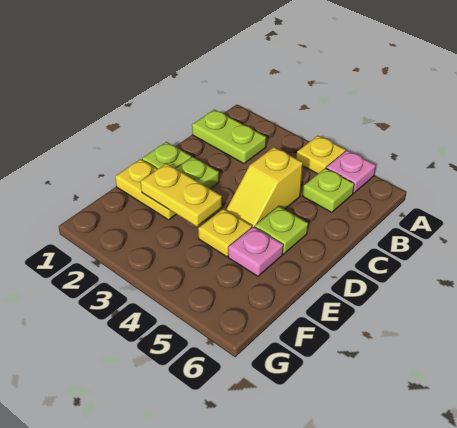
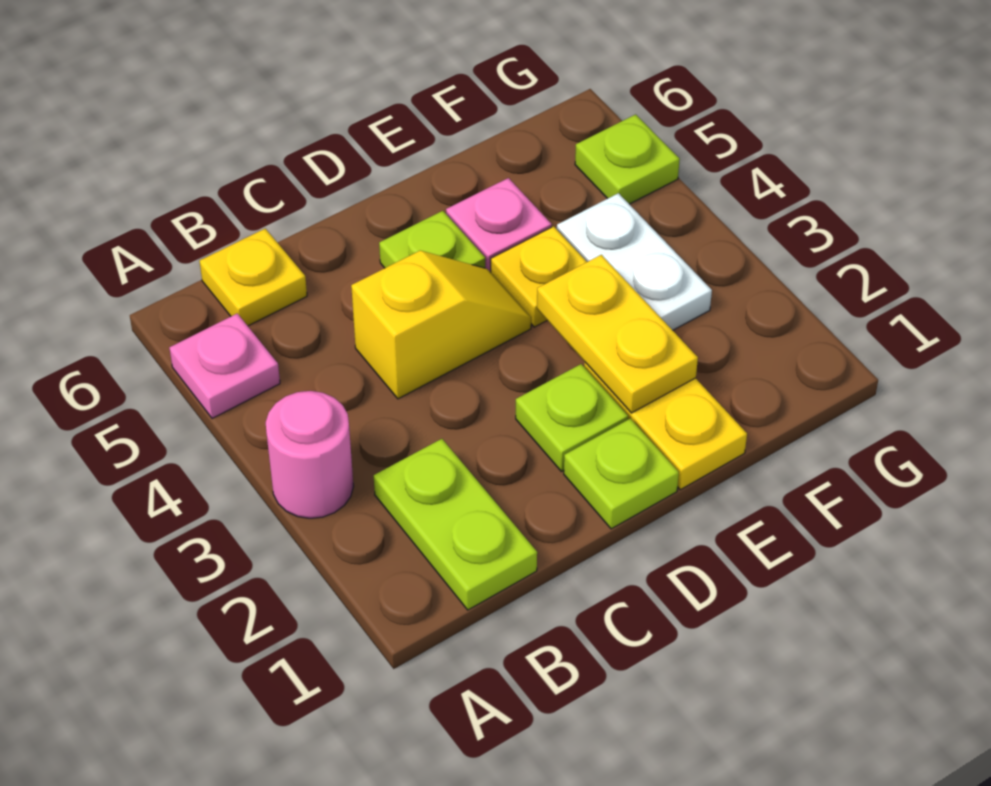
none -> pink round brick A3 level 1
yellow plate A4 level 1 -> yellow plate B6 level 1
lime plate B5 level 1 -> lime plate G5 level 1
none -> white plate F3:F4 level 1

